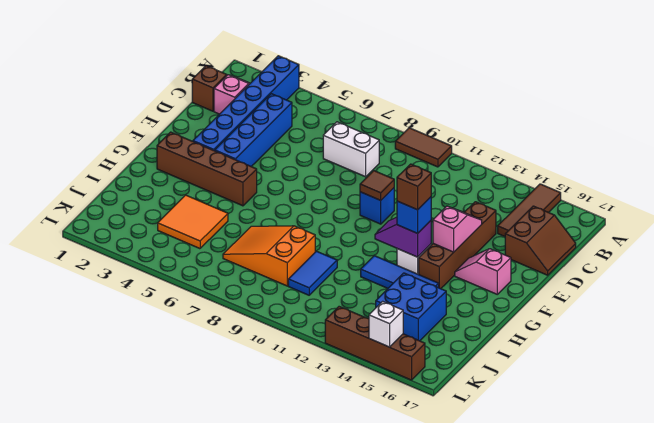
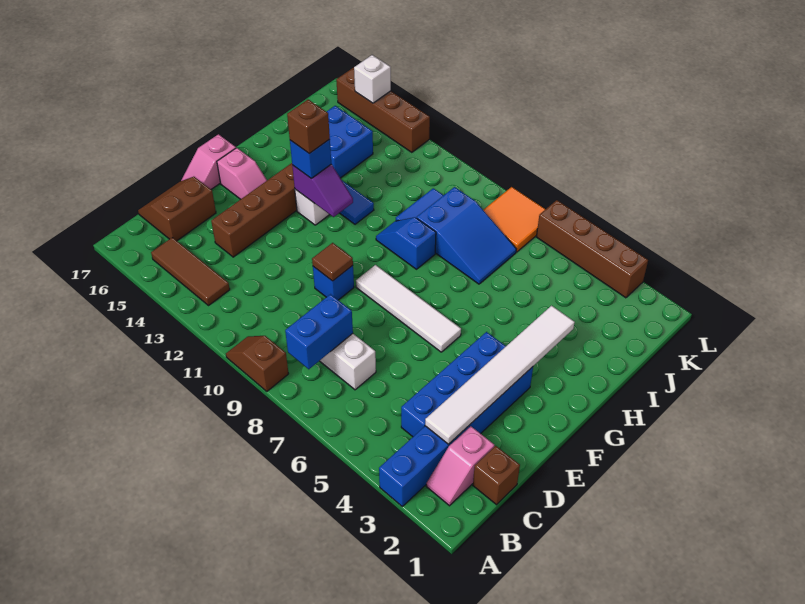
brown tile A9:A10 level 1 -> brown slope A9:A10 level 1 top 9
brown tile A15:C15 level 1 -> brown tile B13:B15 level 1
none -> blue brick B8:C8 level 2
none -> white tile C3:H3 level 2
pink slope E14:F14 level 2 top F -> pink slope E17:F17 level 1 top F
none -> white tile F6:F9 level 1
brown brick G2:G5 level 1 -> brown brick L3:L6 level 1
none -> blue slope H9:H10 level 1 top 9
orange tile I4:J5 level 1 -> orange tile K7:L8 level 1
orange slope I7:J9 level 1 top 9 -> blue slope I7:J9 level 1 top 9

